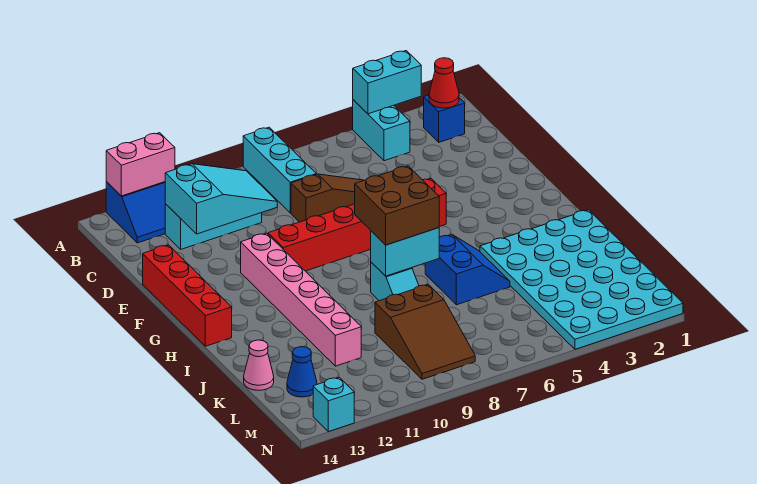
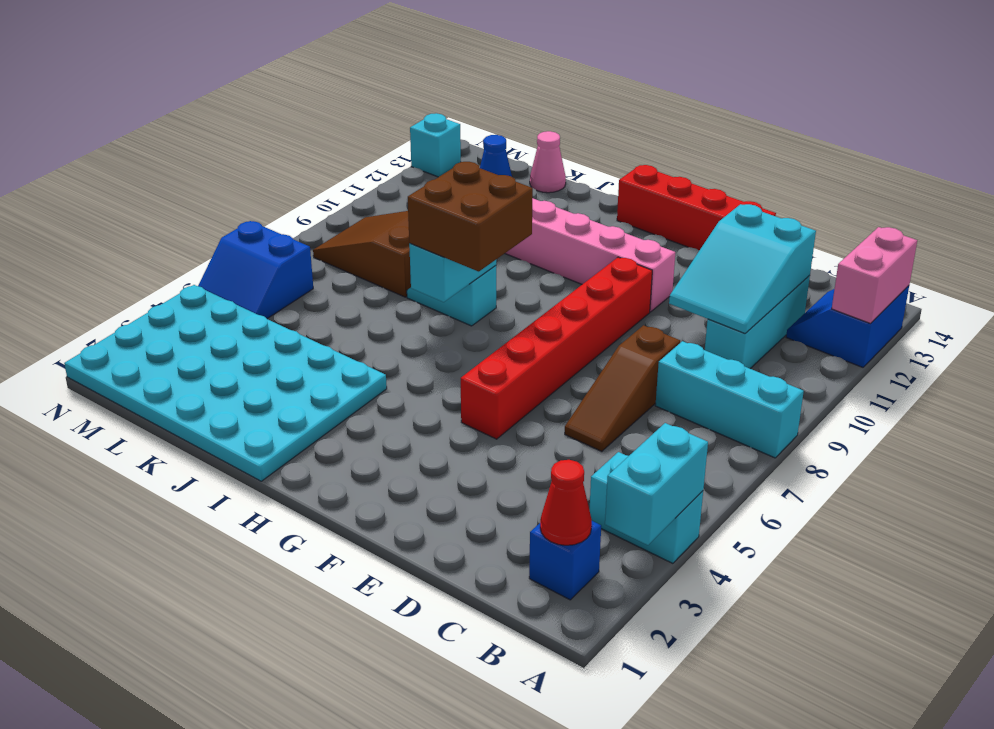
blue slope I5:J6 level 1 top 6 -> blue slope M5:N6 level 1 top 6

